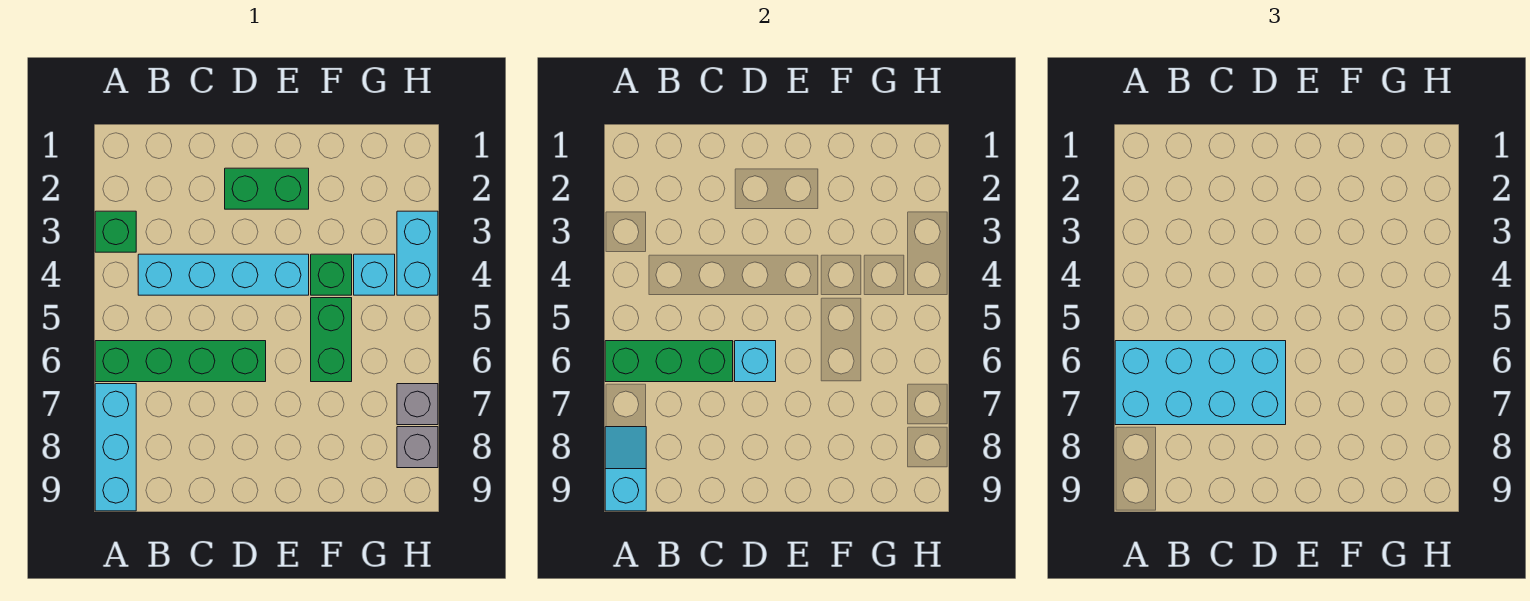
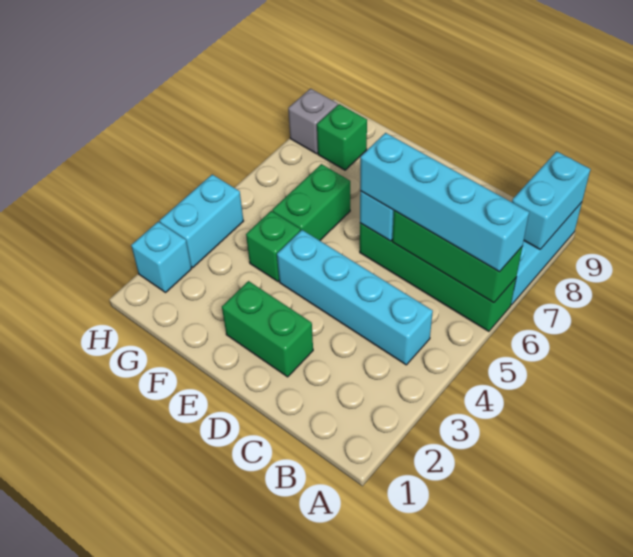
green brick A3 level 1 -> green brick G8 level 1
cyan brick A6:D7 level 3 -> cyan brick A6:D6 level 3
cyan slope A8:A9 level 2 top 9 -> cyan brick A8:A9 level 2
cyan brick G4 level 1 -> cyan brick H2 level 1
grey brick H7 level 1 -> none

